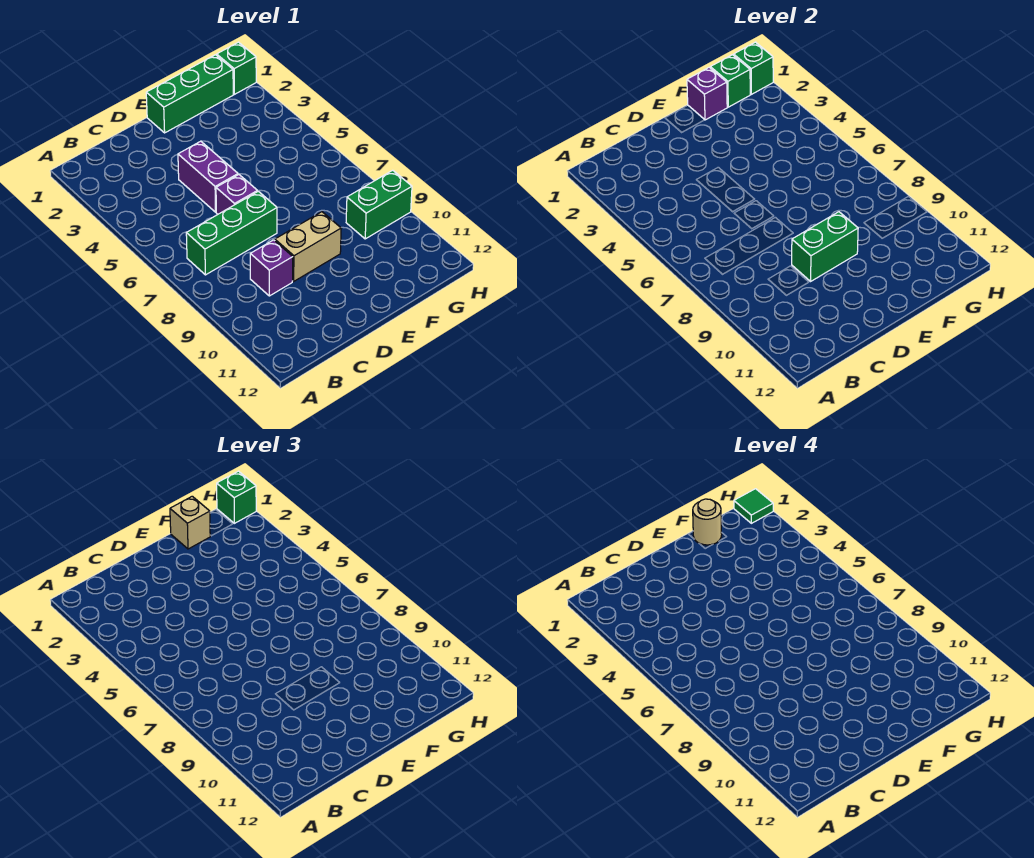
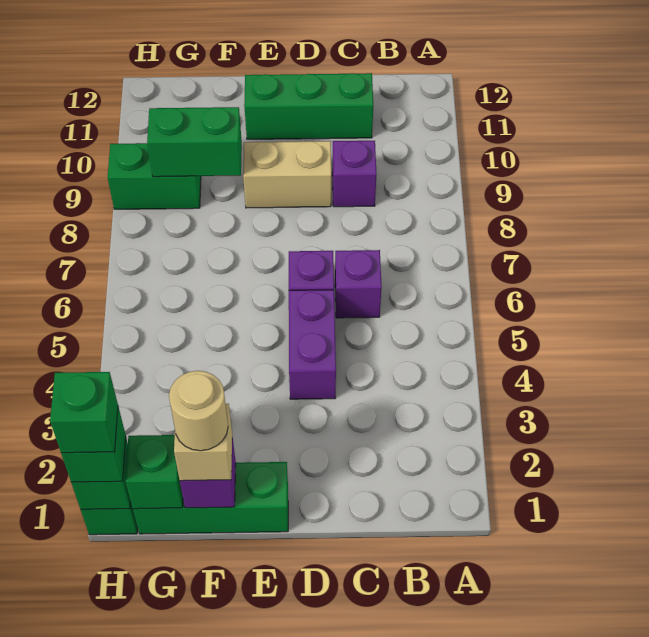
green brick B7:D7 level 1 -> green brick C11:E11 level 1
none -> purple brick C6 level 1
green brick D9:E9 level 2 -> green brick F9:G9 level 2
green tile H1 level 4 -> green brick H1 level 4

